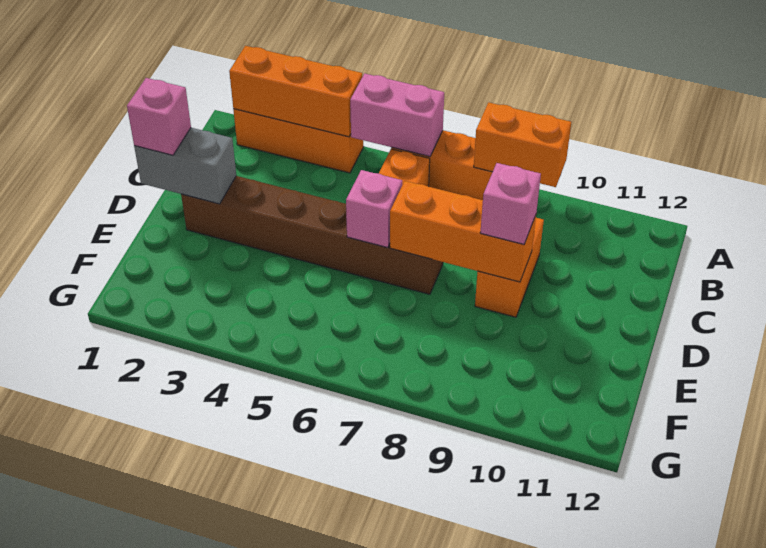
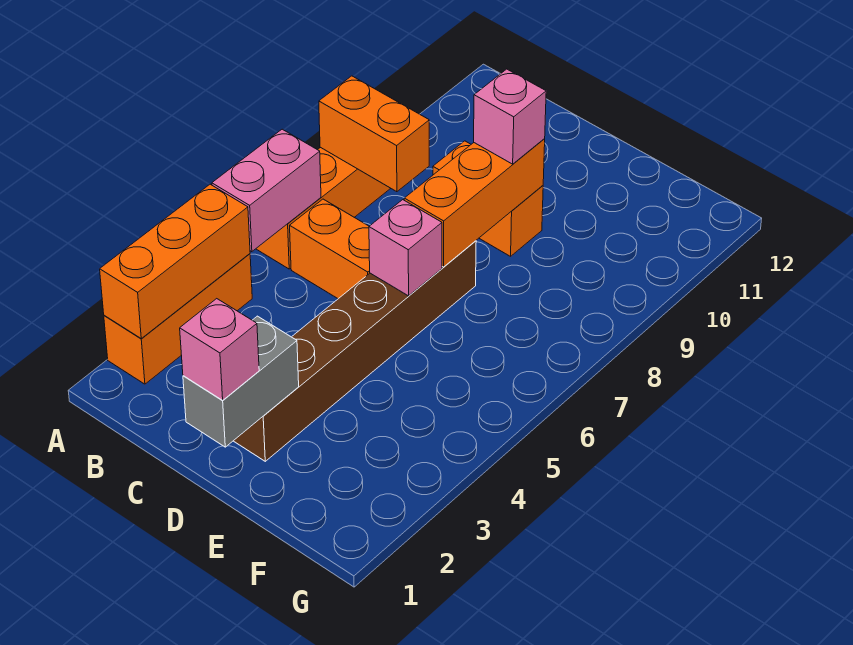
orange brick A8:A9 level 2 -> orange brick A8:B8 level 2

